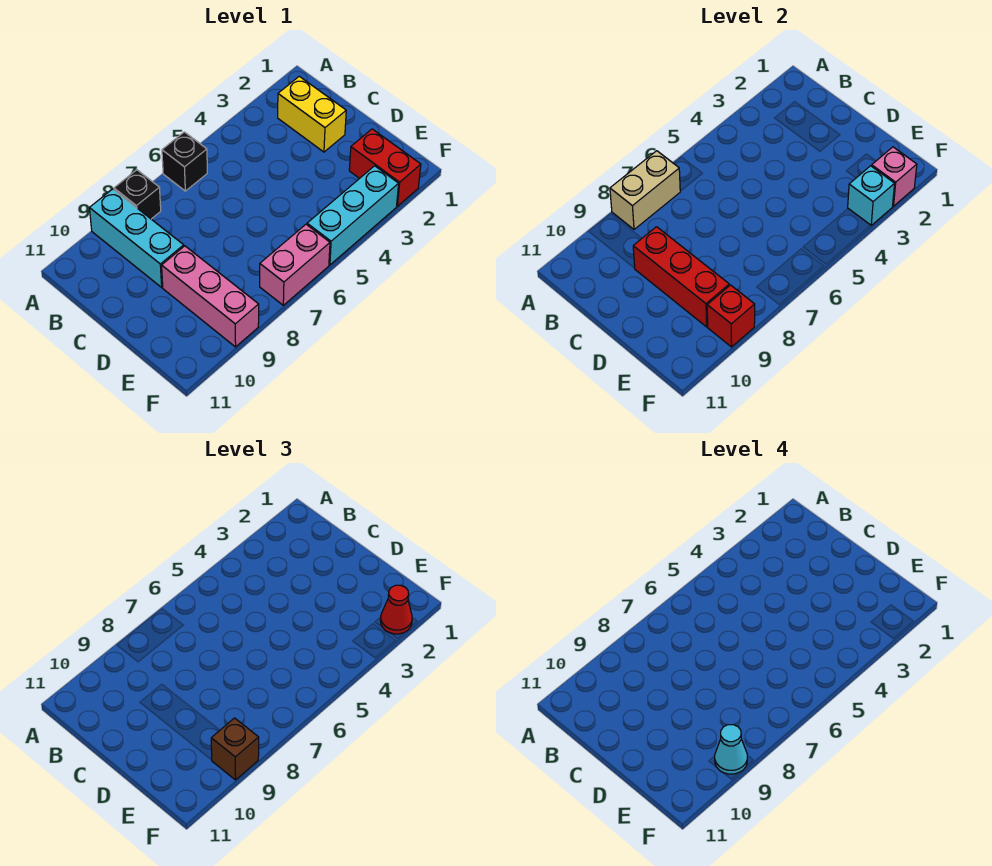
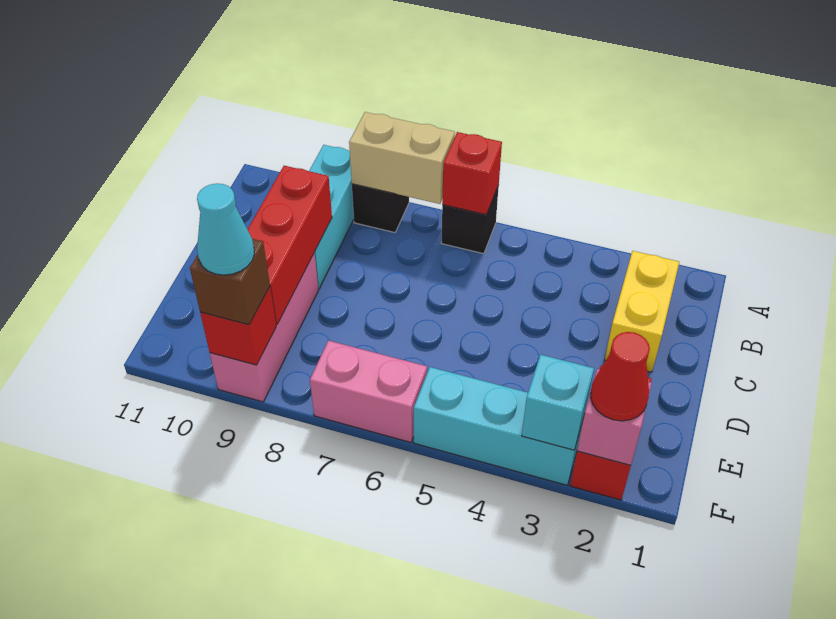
none -> red brick A6 level 2

